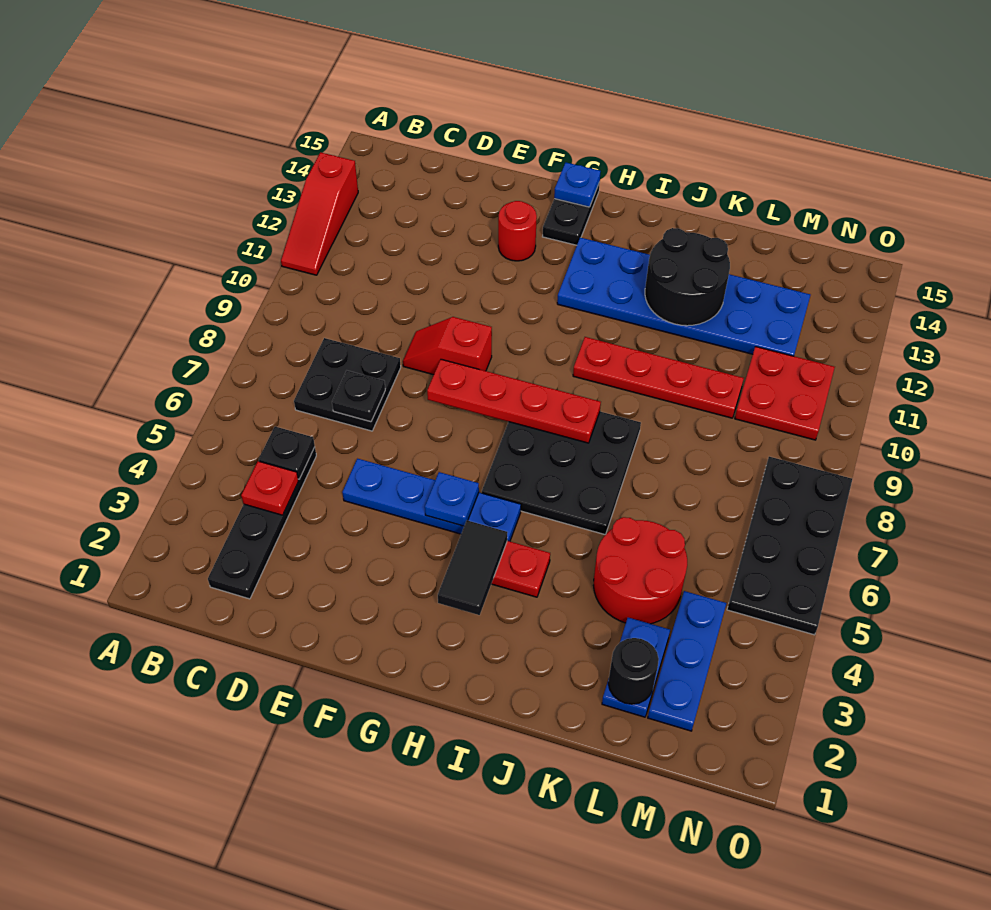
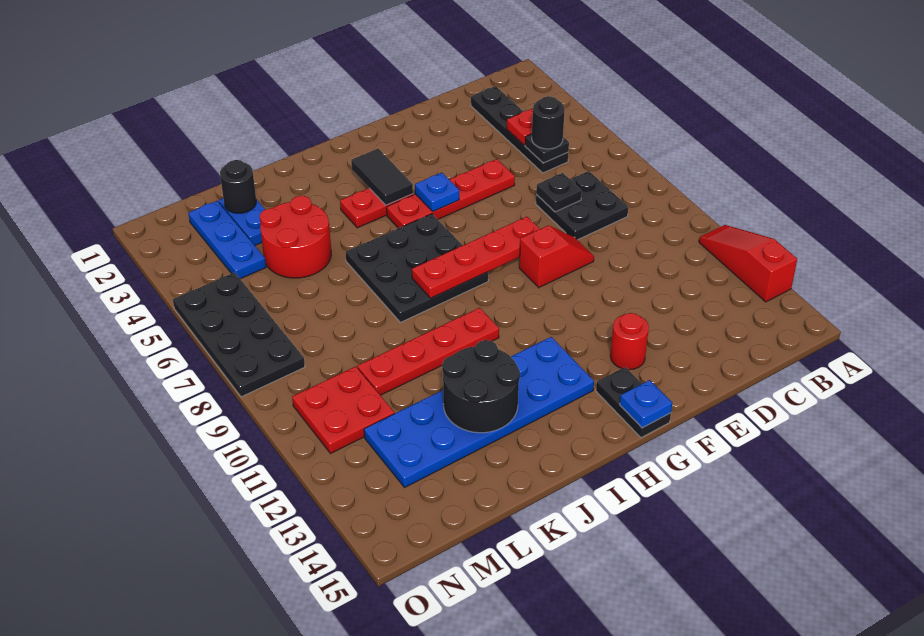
none -> black round brick C5 level 3
blue plate E5:H5 level 1 -> red plate E5:H5 level 1

